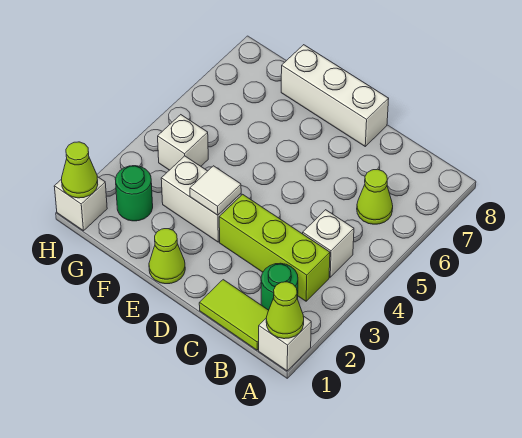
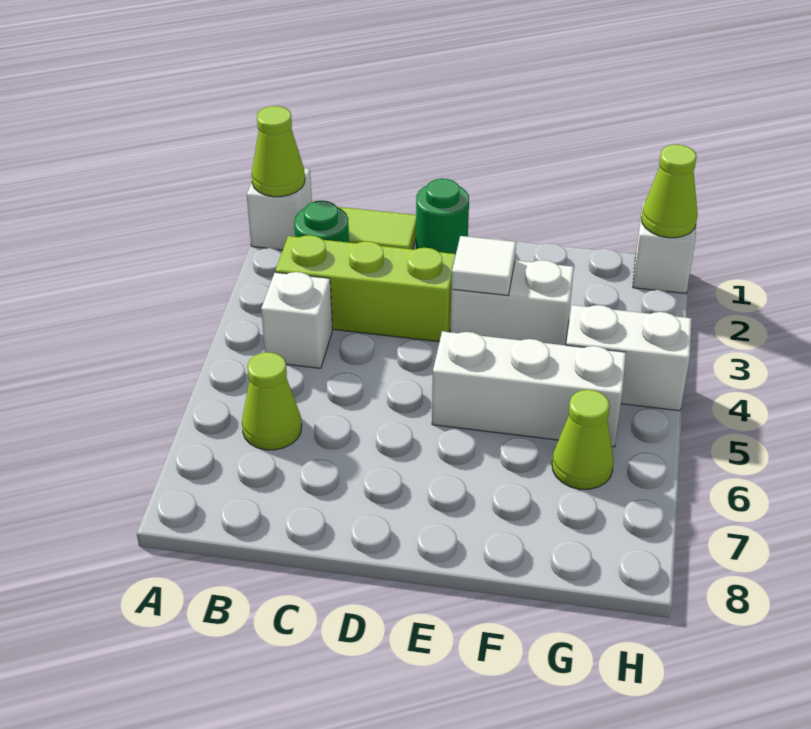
white brick D8:F8 level 1 -> white brick E5:G5 level 1
lime cone E1 level 1 -> lime cone G6 level 1
green round brick G2 level 1 -> green round brick D1 level 1
white brick G4 level 1 -> white brick G4:H4 level 1

